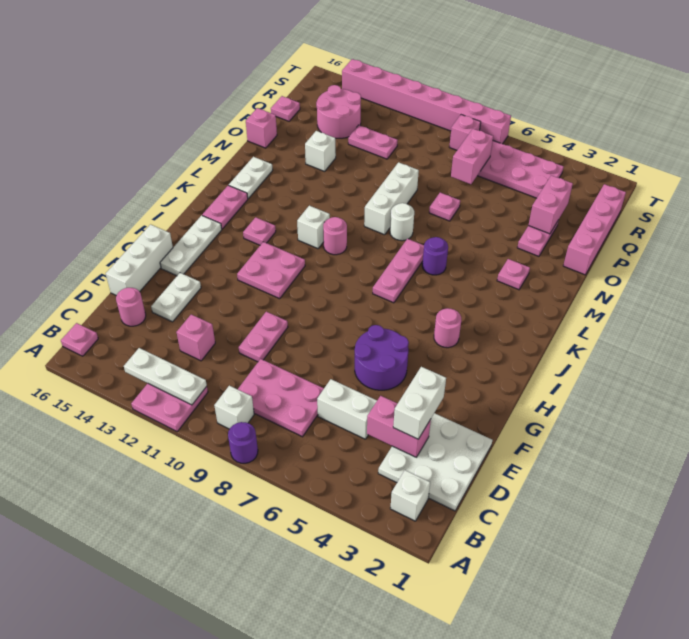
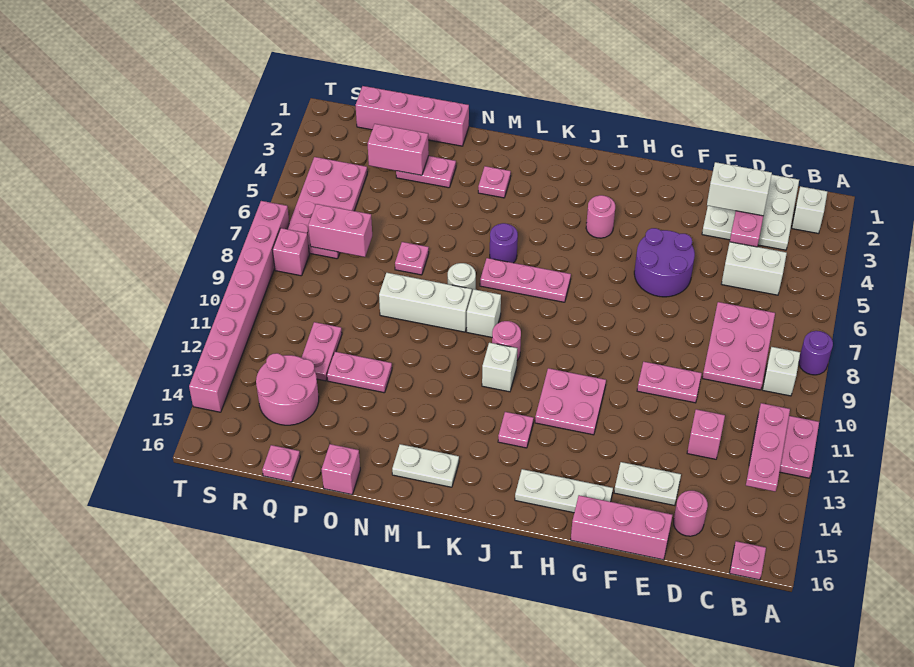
white plate B11:B13 level 2 -> pink plate B11:B13 level 2
white brick D5:D6 level 1 -> white brick C5:D5 level 1
white brick E16:G16 level 1 -> pink brick E16:G16 level 1
pink plate J15:K15 level 1 -> pink plate O12:P12 level 1
white brick O13 level 1 -> white brick L9 level 1

